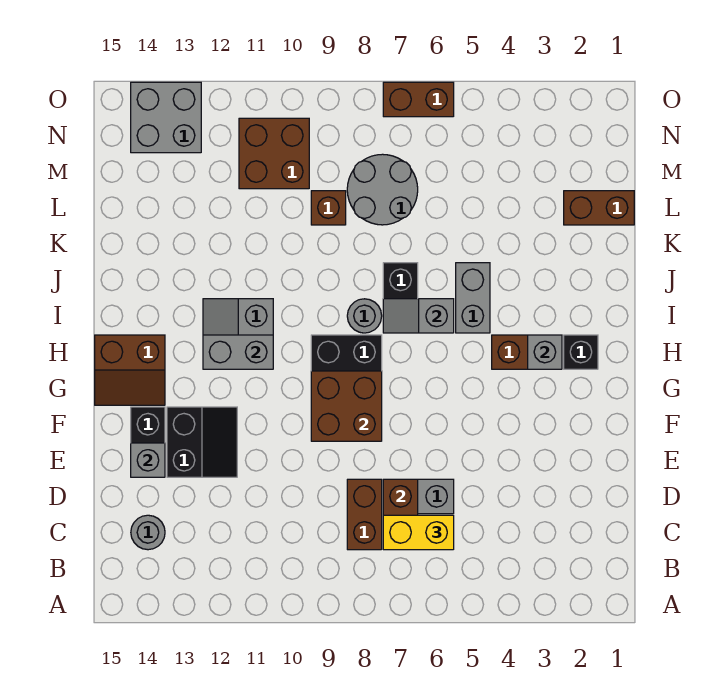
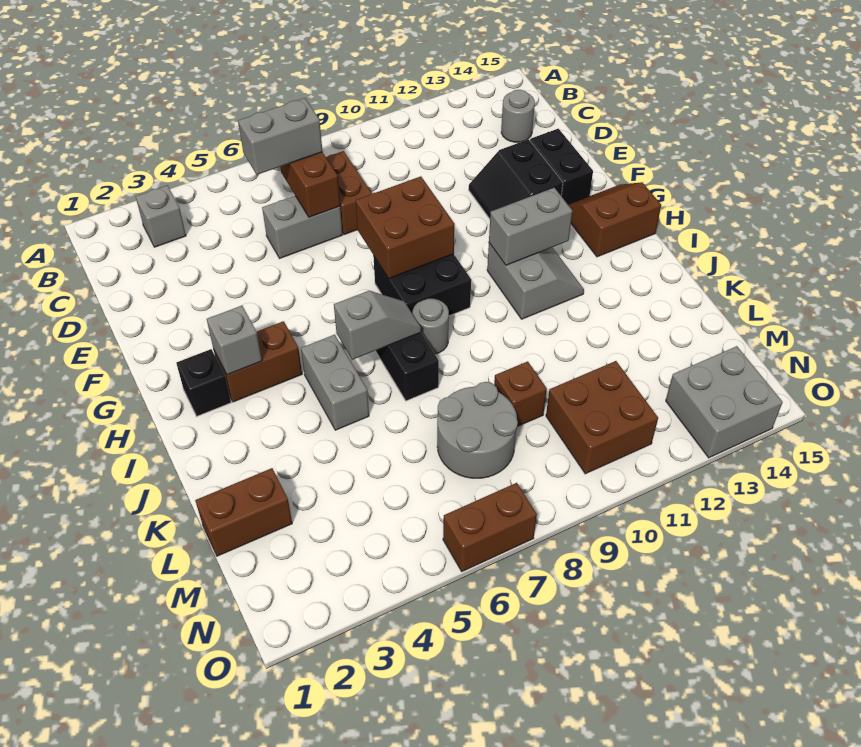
yellow brick C6:C7 level 3 -> grey brick C6:C7 level 3
grey brick E14 level 2 -> grey brick B3 level 1

